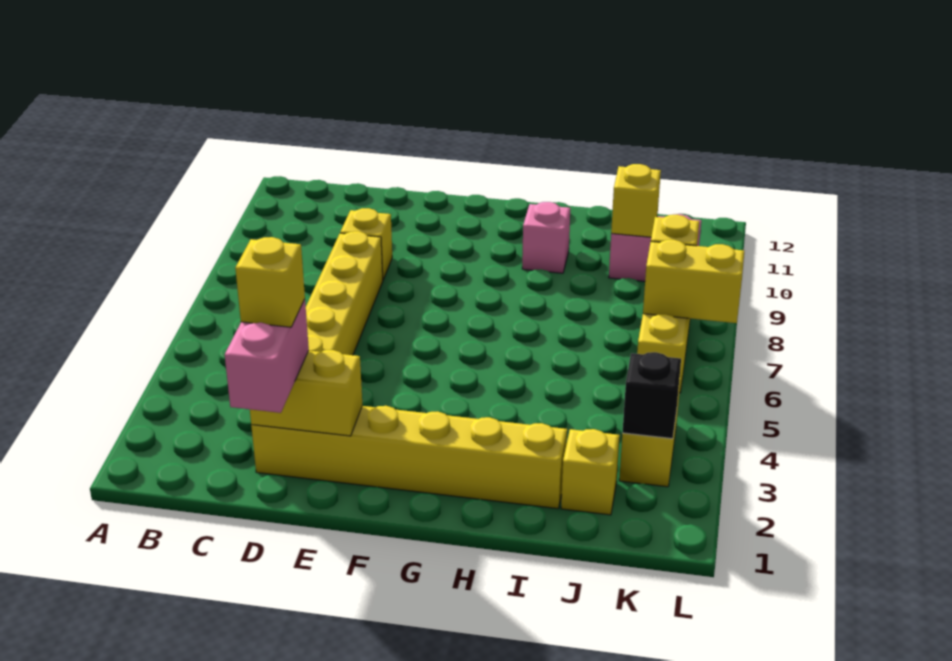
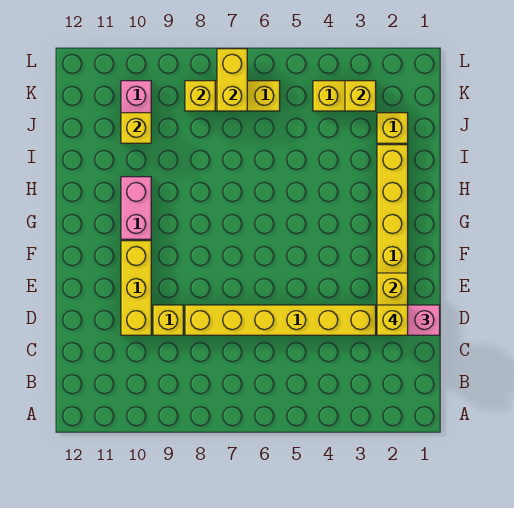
none -> yellow brick D10:F10 level 1
pink brick H10 level 1 -> pink brick G10:H10 level 1
black brick K3 level 2 -> yellow brick K3 level 2

